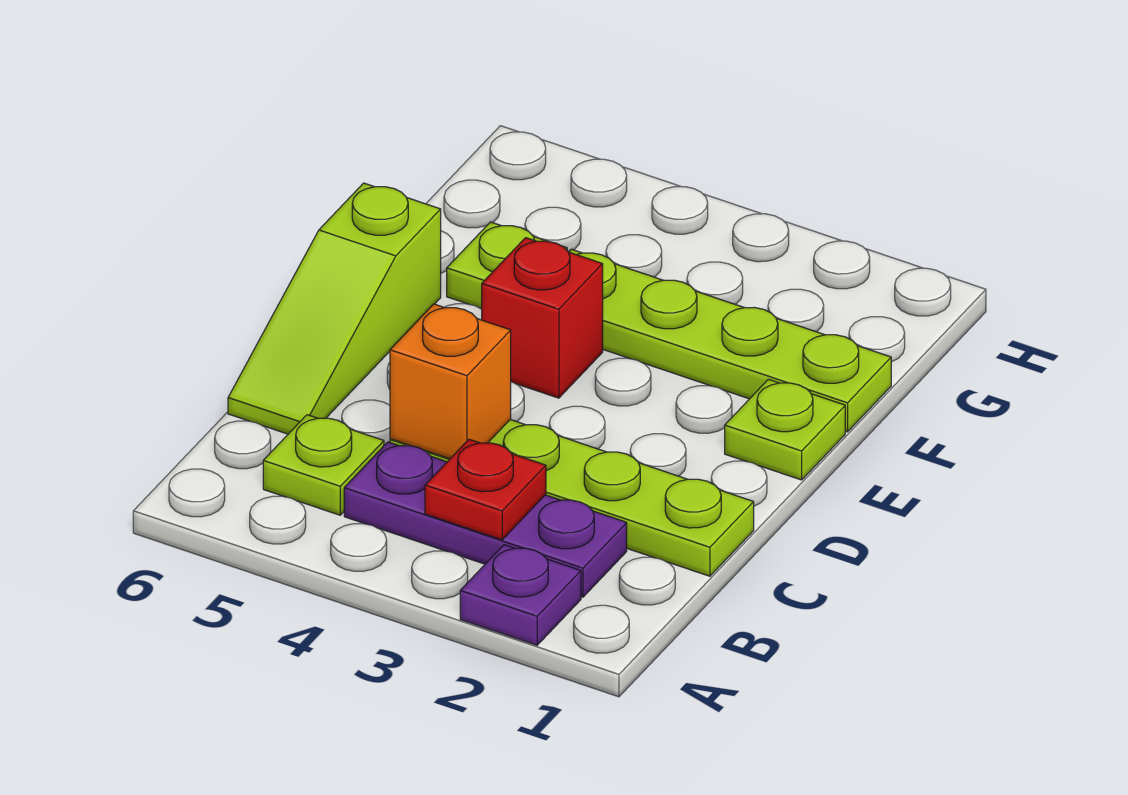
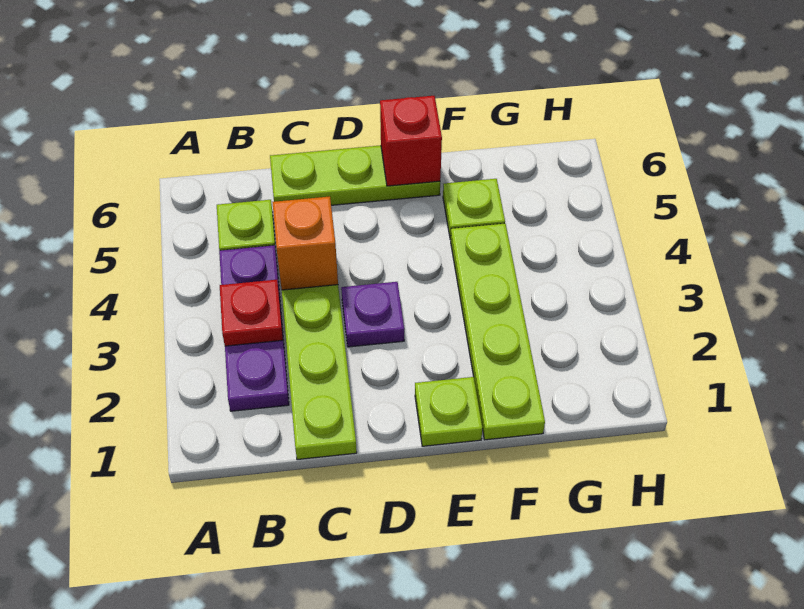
purple plate A2 level 1 -> purple plate D3 level 1
lime slope C6:E6 level 1 top E -> lime plate C6:E6 level 1
red brick E4 level 1 -> red brick E6 level 2

